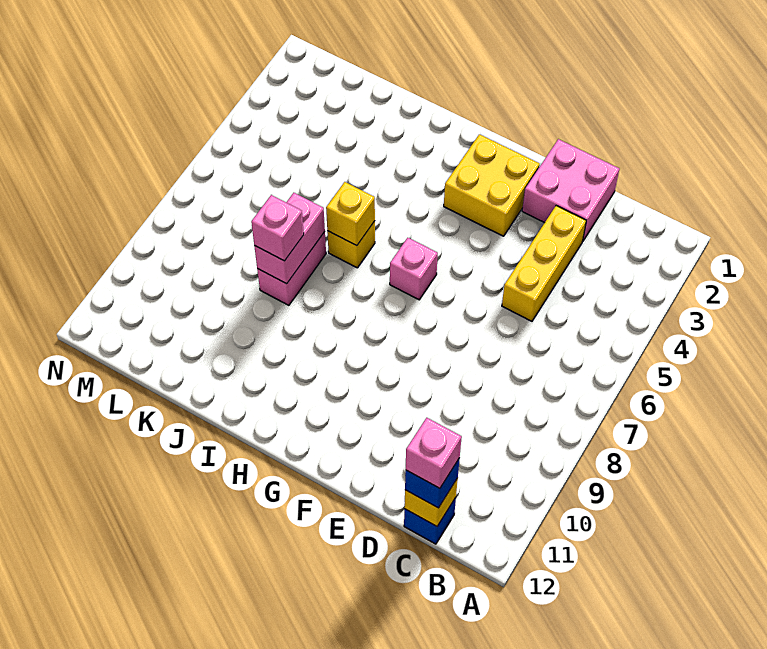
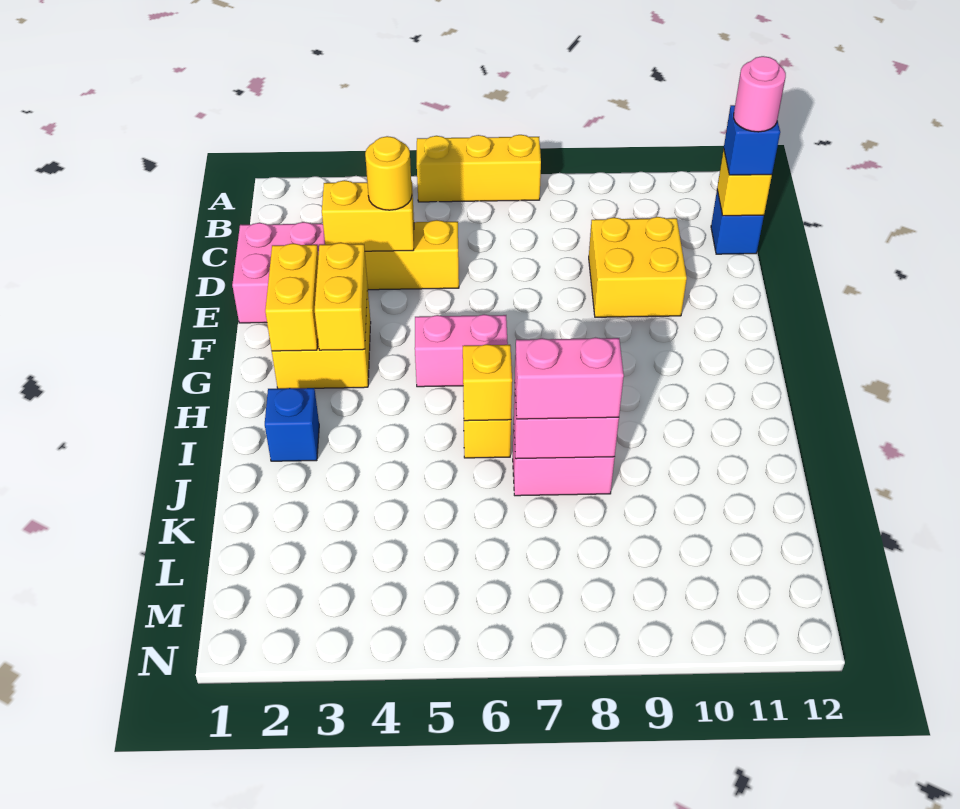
none -> yellow brick A5:A7 level 1
pink brick C12 level 4 -> pink round brick C12 level 4
none -> yellow brick D3:D4 level 2
none -> yellow round brick D4 level 3
none -> yellow brick D9:E10 level 1
none -> yellow brick F2:G2 level 2
none -> yellow brick F3:G3 level 2
pink brick G6 level 1 -> pink brick G5:G6 level 1
none -> blue brick I2 level 1
pink brick J8 level 3 -> pink brick J7:J8 level 3

